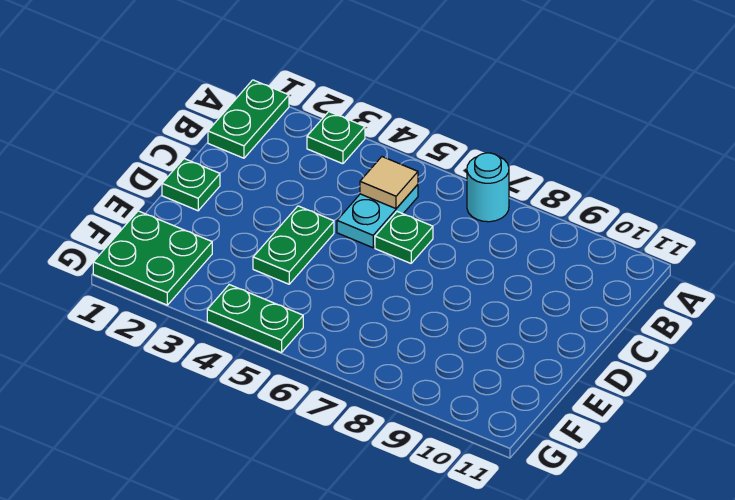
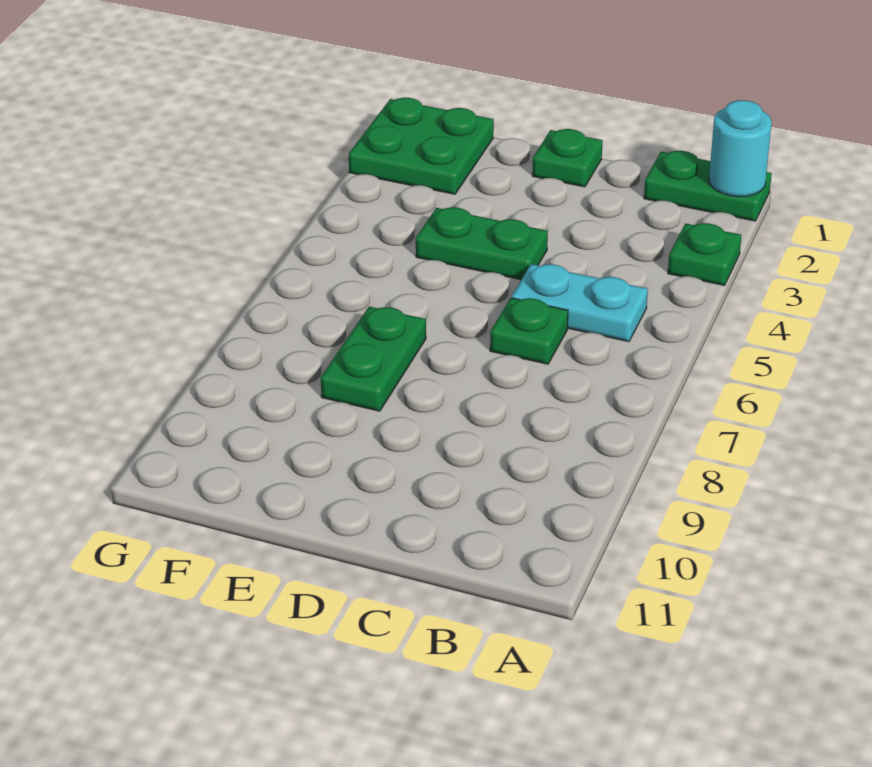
cyan round brick A7 level 1 -> cyan round brick A1 level 2
tan tile B5 level 2 -> none
green plate G4:G5 level 1 -> green plate E7:E8 level 1

